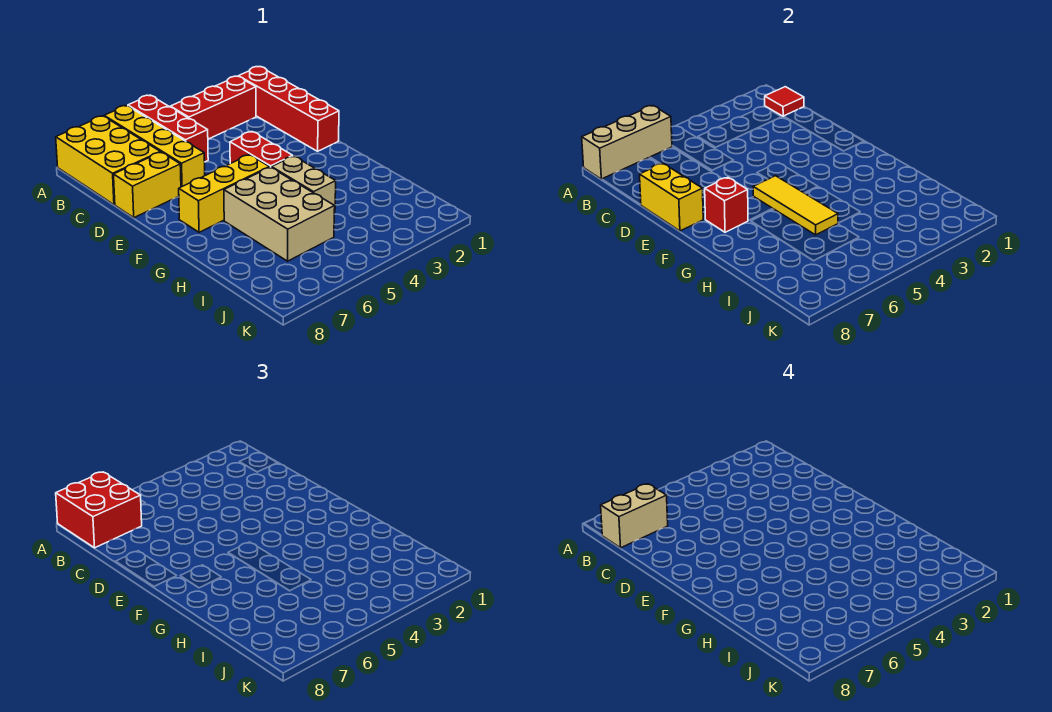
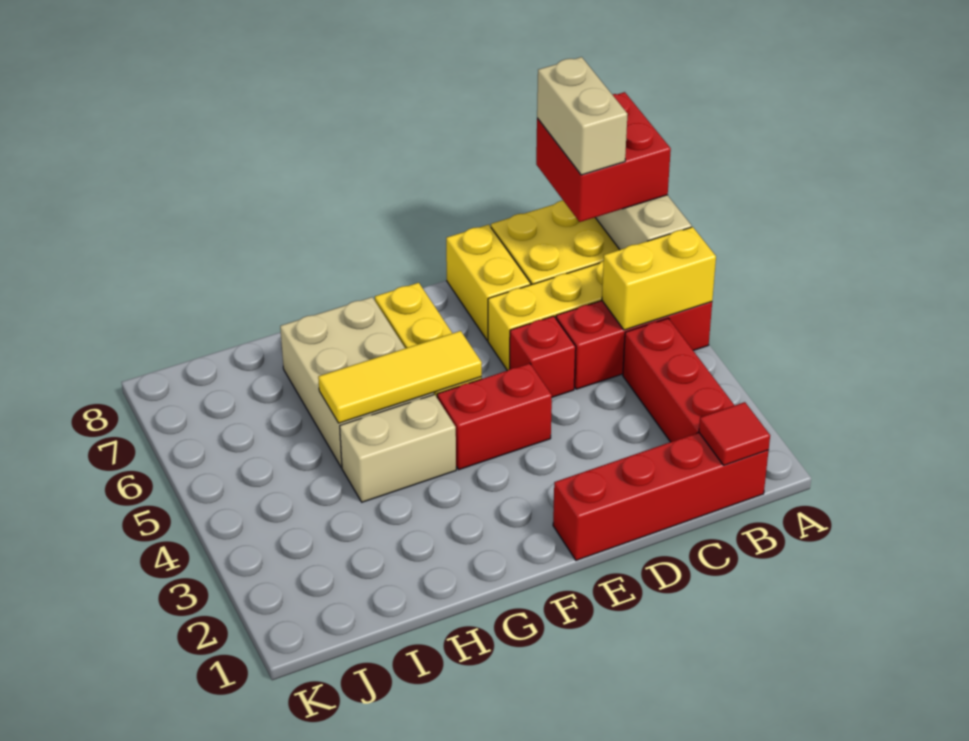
yellow brick D8:E8 level 2 -> yellow brick A5:B5 level 2
red brick F7 level 2 -> red brick D5 level 1
tan brick G5:I6 level 1 -> tan brick G5:H7 level 1

